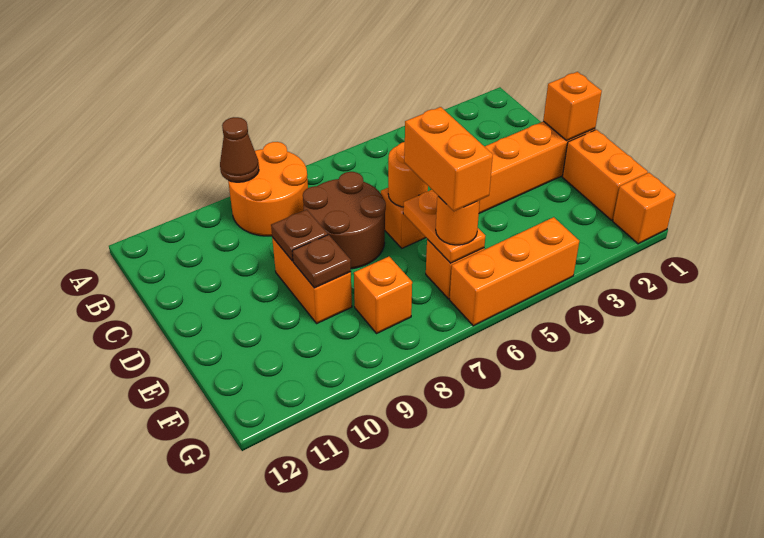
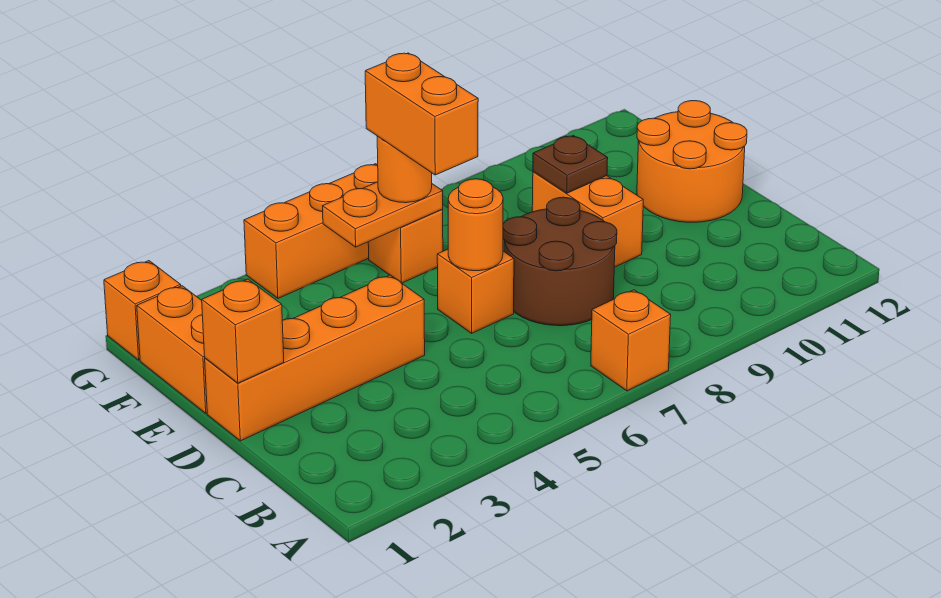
orange round brick A8:B9 level 1 -> orange round brick D11:E12 level 1
brown cone A9 level 2 -> none
brown plate D9 level 2 -> none
orange plate E6:F6 level 2 -> orange plate F5:F6 level 2
orange brick F8 level 1 -> orange brick A7 level 1

